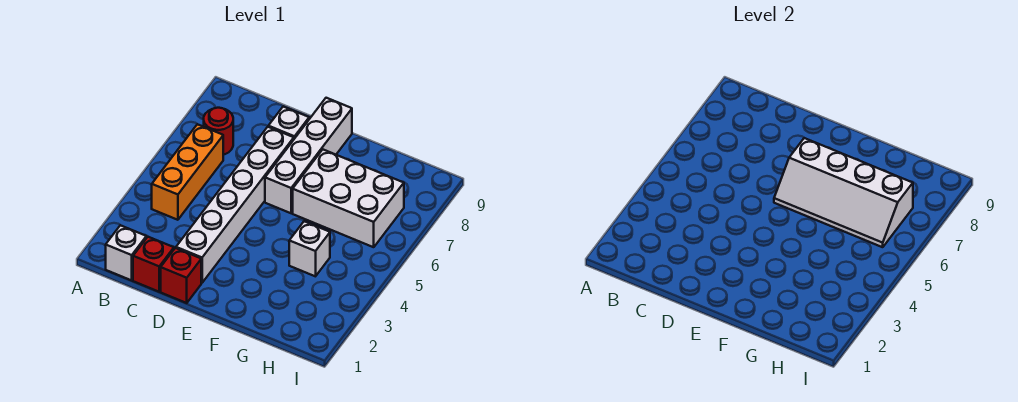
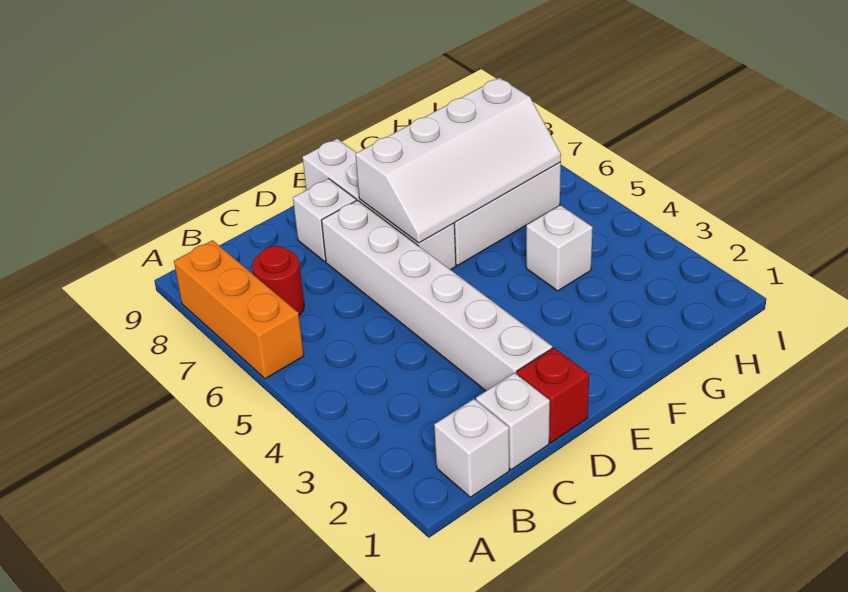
orange brick B4:B6 level 1 -> orange brick A6:A8 level 1
red brick C1 level 1 -> white brick C1 level 1

